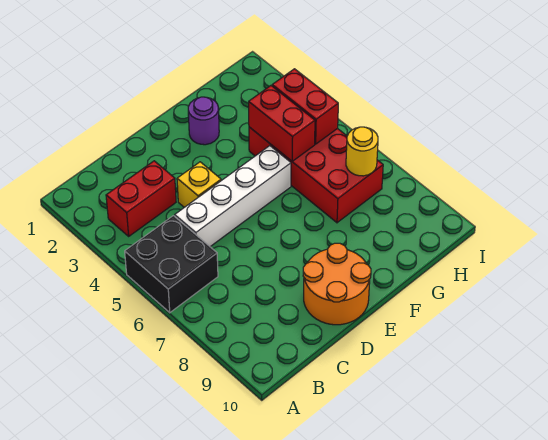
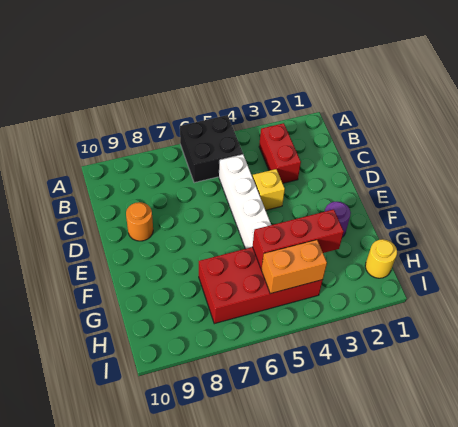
orange round brick D9:E10 level 1 -> orange round brick D9 level 1
red brick G4:G5 level 2 -> red brick G3:G5 level 2
red brick H4:H5 level 2 -> orange brick H4:H5 level 2
yellow round brick H7 level 2 -> yellow round brick H1 level 1

